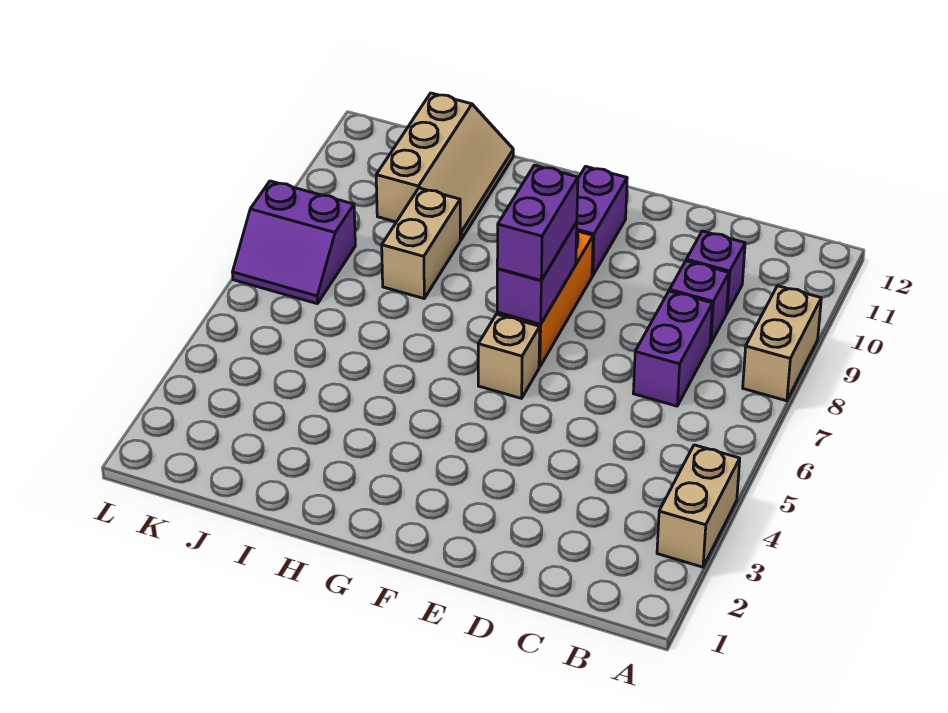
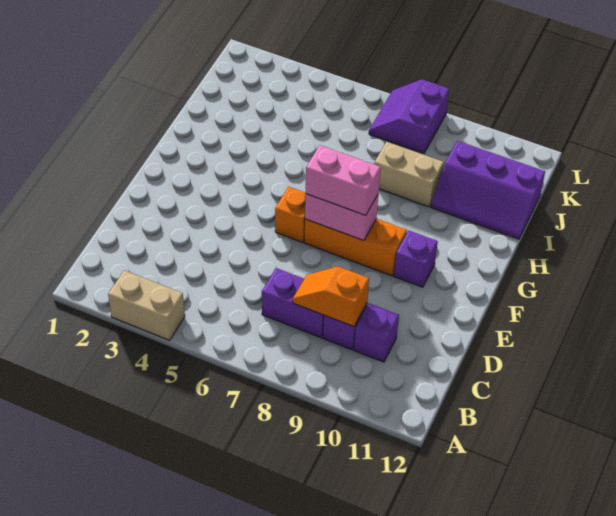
tan brick A8:A9 level 1 -> none
none -> orange slope C8:C9 level 2 top 9
tan brick F6 level 1 -> orange brick F6 level 1
purple brick F7:F8 level 2 -> pink brick F7:F8 level 2
purple brick F7:F8 level 3 -> pink brick F7:F8 level 3
purple brick F10:F11 level 1 -> purple brick F10 level 1
tan slope I10:J12 level 1 top J -> purple slope I10:J12 level 1 top J

